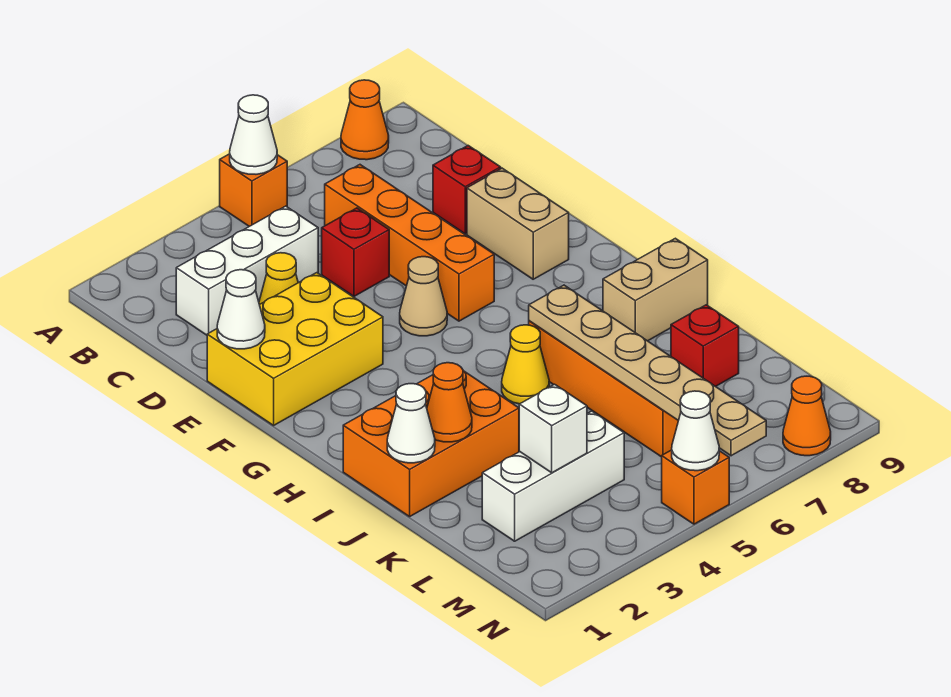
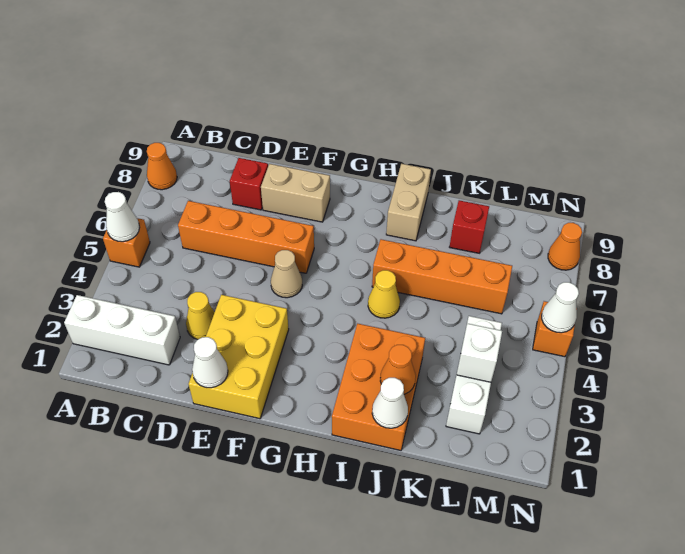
white brick C2:C4 level 1 -> white brick A2:C2 level 1
red brick D5 level 1 -> none
tan plate I6:N6 level 2 -> none

